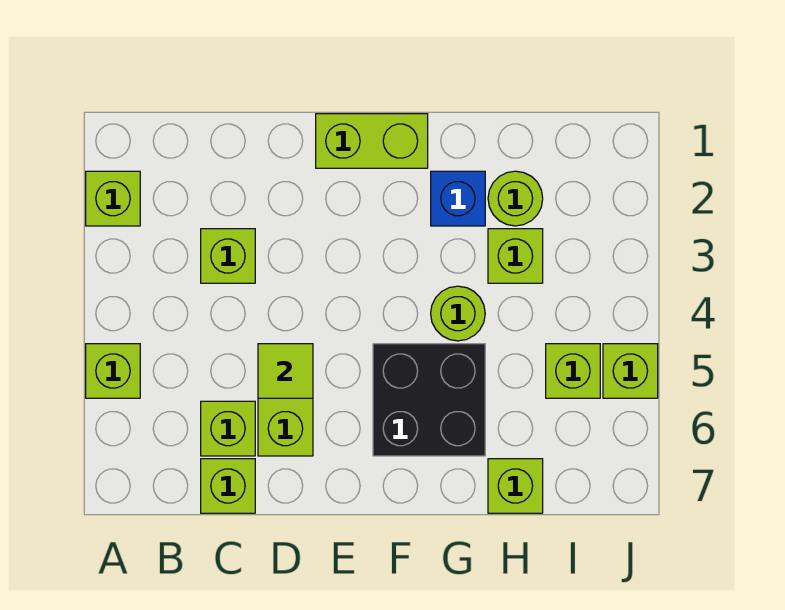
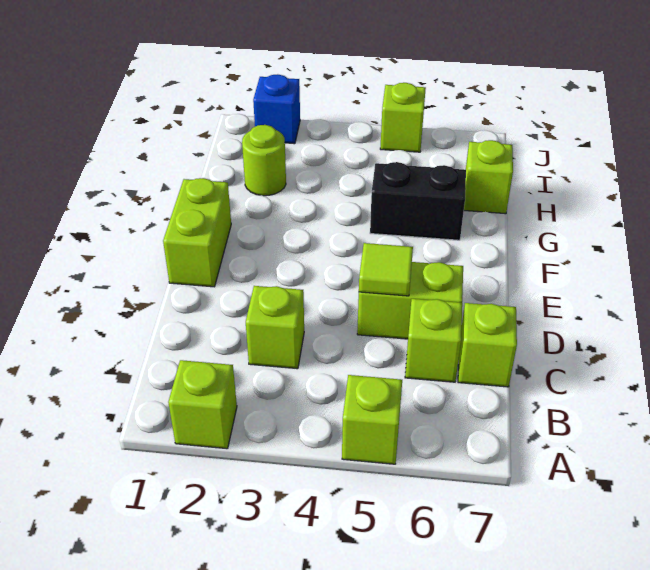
black brick F5:G6 level 1 -> black brick G5:G6 level 1
blue brick G2 level 1 -> blue brick J2 level 1
lime round brick G4 level 1 -> none
lime brick H3 level 1 -> none
lime brick I5 level 1 -> none

